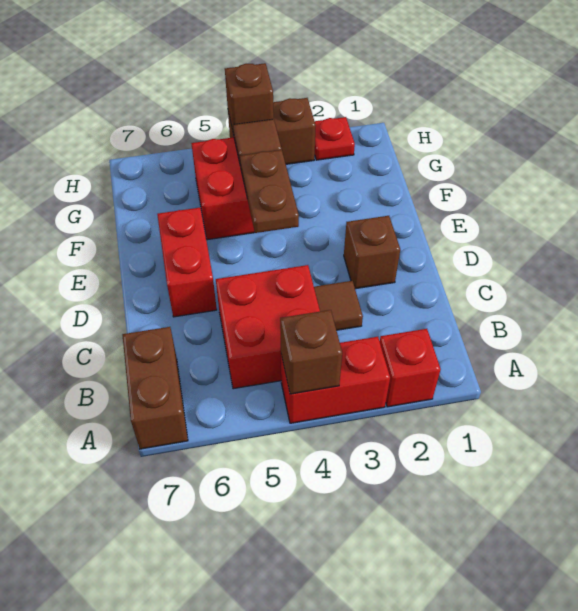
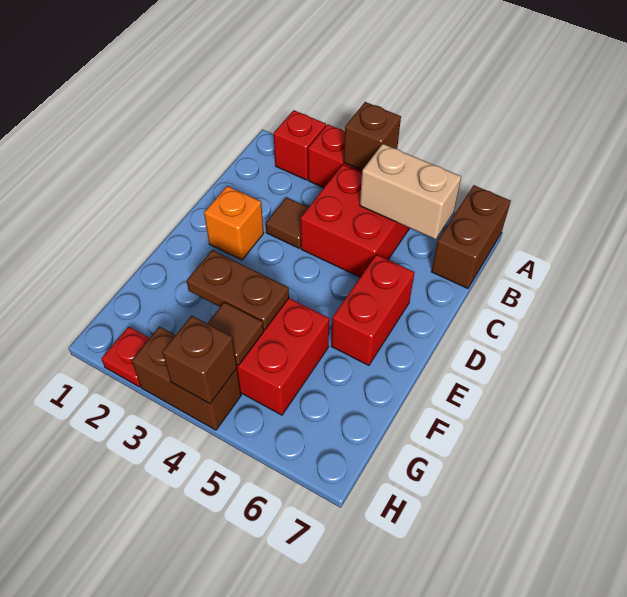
none -> tan brick B5:B6 level 2
brown brick D2 level 1 -> orange brick D2 level 1
brown plate E4:F4 level 2 -> brown plate F3:F4 level 2

